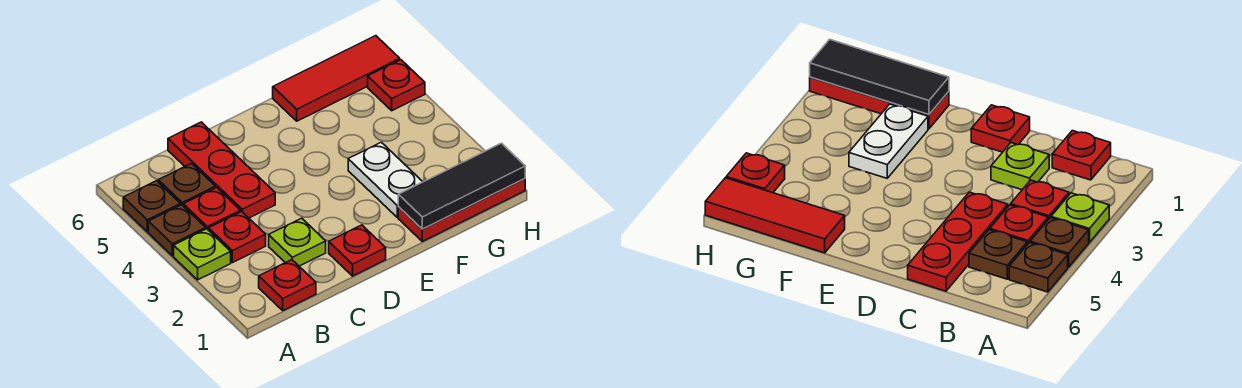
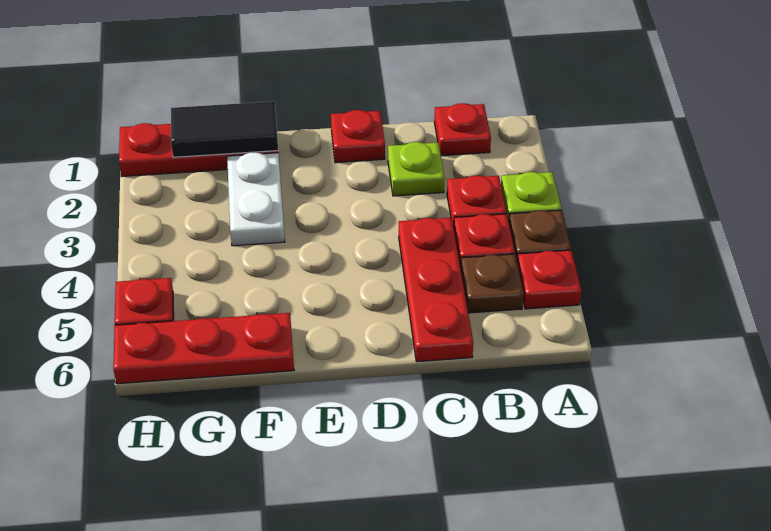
brown plate A5 level 1 -> red plate A5 level 1
black tile F1:H1 level 2 -> black tile F1:G1 level 2
red tile F6:H6 level 1 -> red plate F6:H6 level 1

